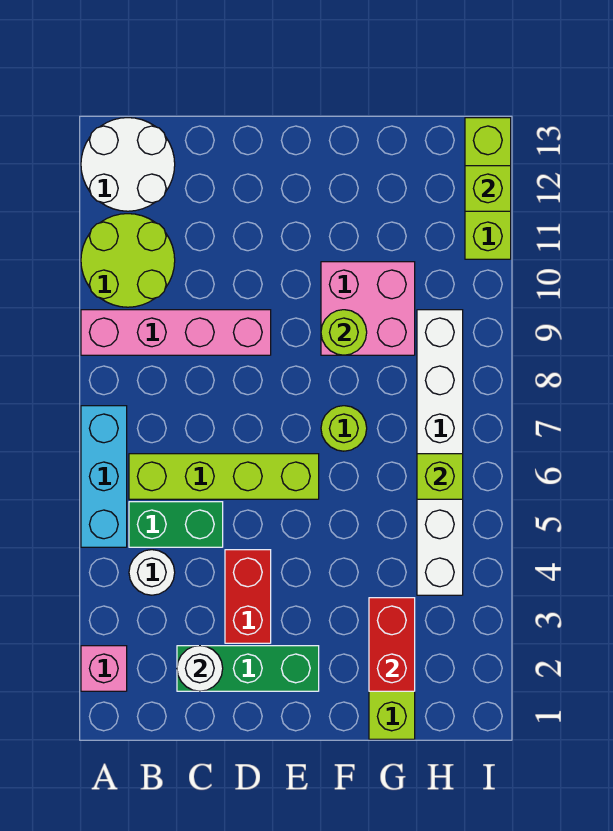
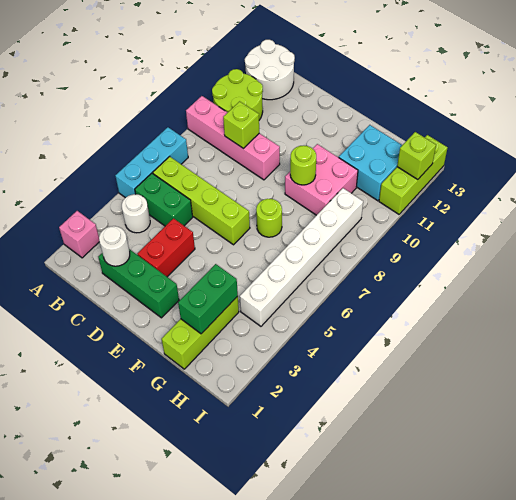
red brick G2:G3 level 2 -> green brick G2:G3 level 2
none -> cyan brick G11:H12 level 1
lime brick H6 level 2 -> lime brick C9 level 2

